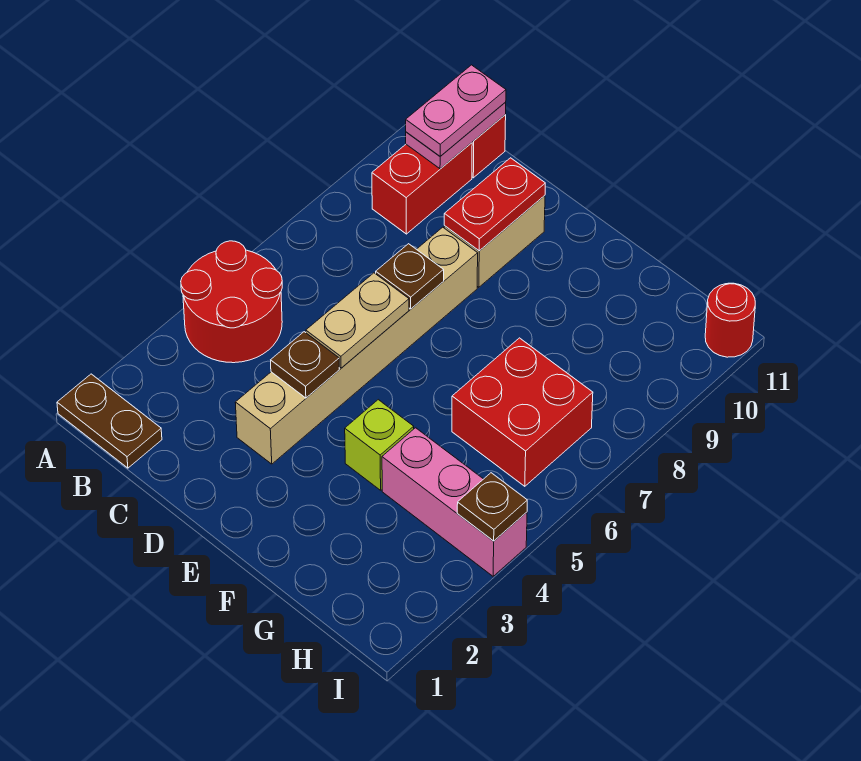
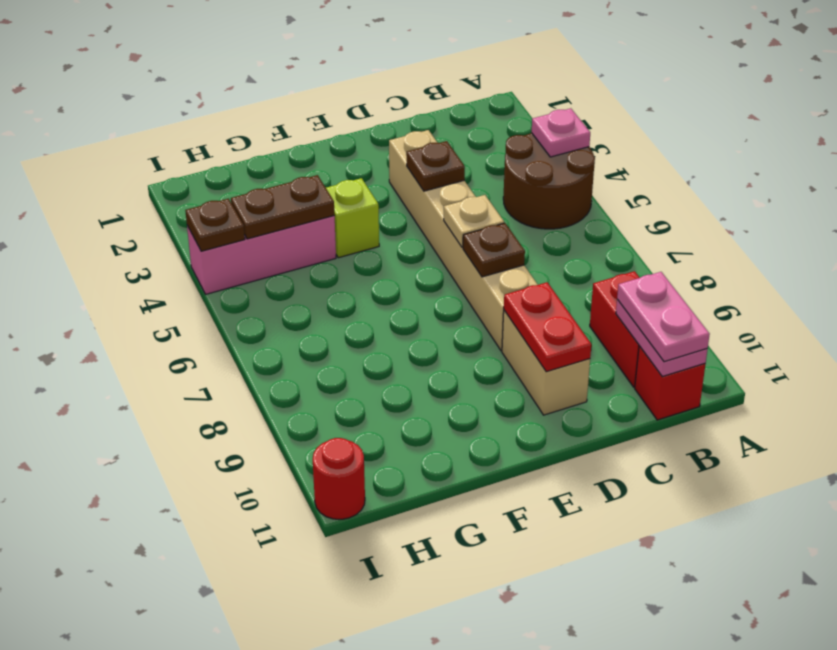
brown plate A1:B1 level 1 -> brown plate G4:H4 level 2
red round brick A4:B5 level 1 -> brown round brick A4:B5 level 1
none -> pink plate A4 level 2
tan plate D5:D6 level 2 -> tan plate D6 level 2
red brick G6:H7 level 1 -> none

